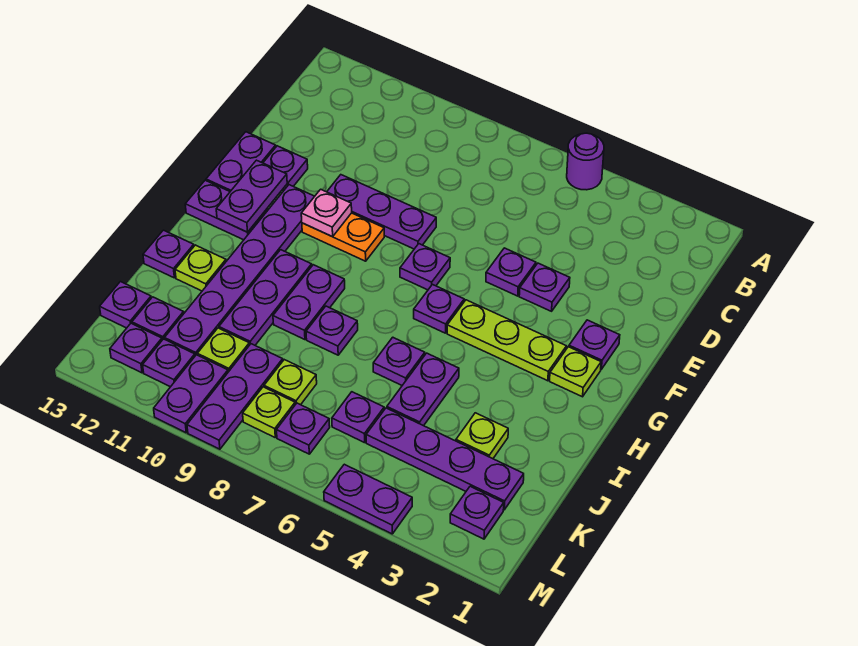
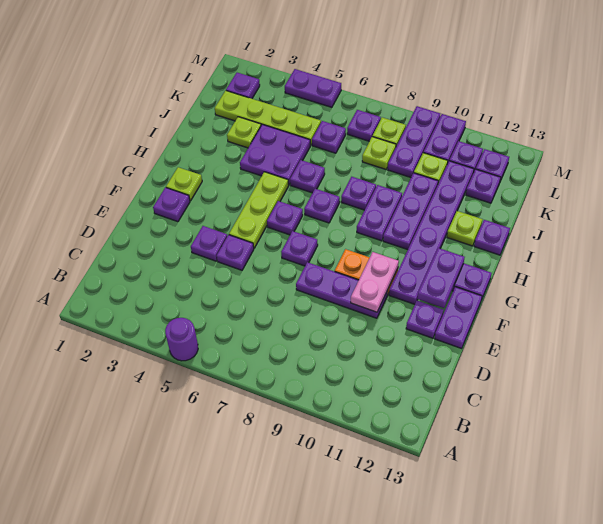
pink plate F10 level 2 -> pink plate E10:F10 level 2
lime plate G3:G5 level 1 -> lime plate F5:H5 level 1
purple plate I5:J5 level 1 -> purple plate I4:J5 level 1
purple plate K2:K5 level 1 -> lime plate K2:K5 level 1
purple plate K13 level 1 -> purple plate H7 level 1

